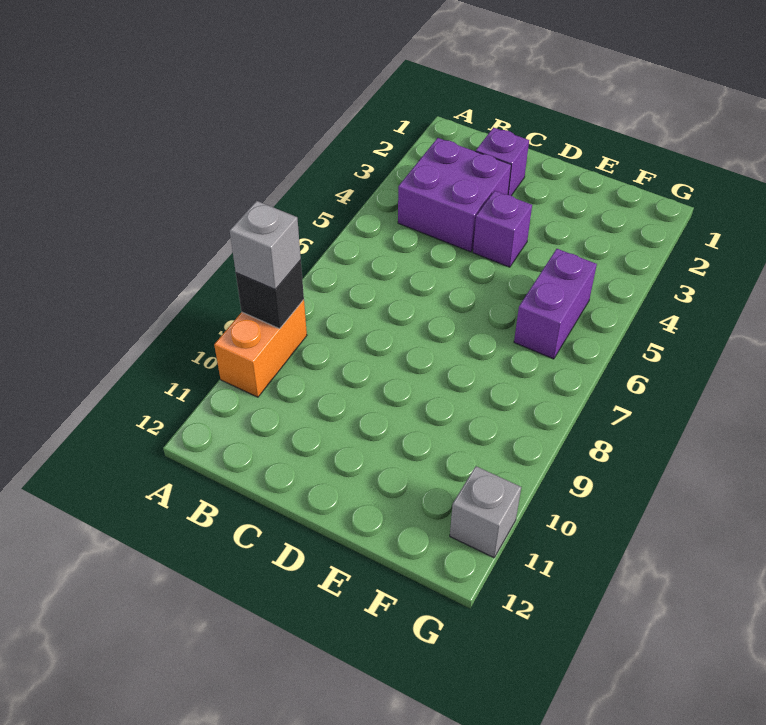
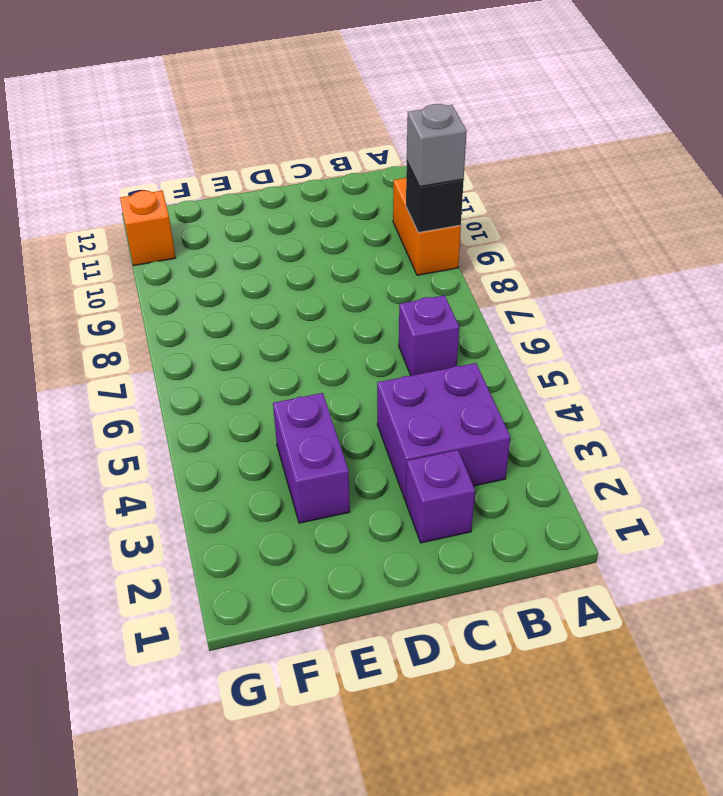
purple brick D4 level 1 -> purple brick B6 level 1
purple brick F5:F6 level 1 -> purple brick E3:E4 level 1
grey brick G11 level 1 -> orange brick G11 level 1

